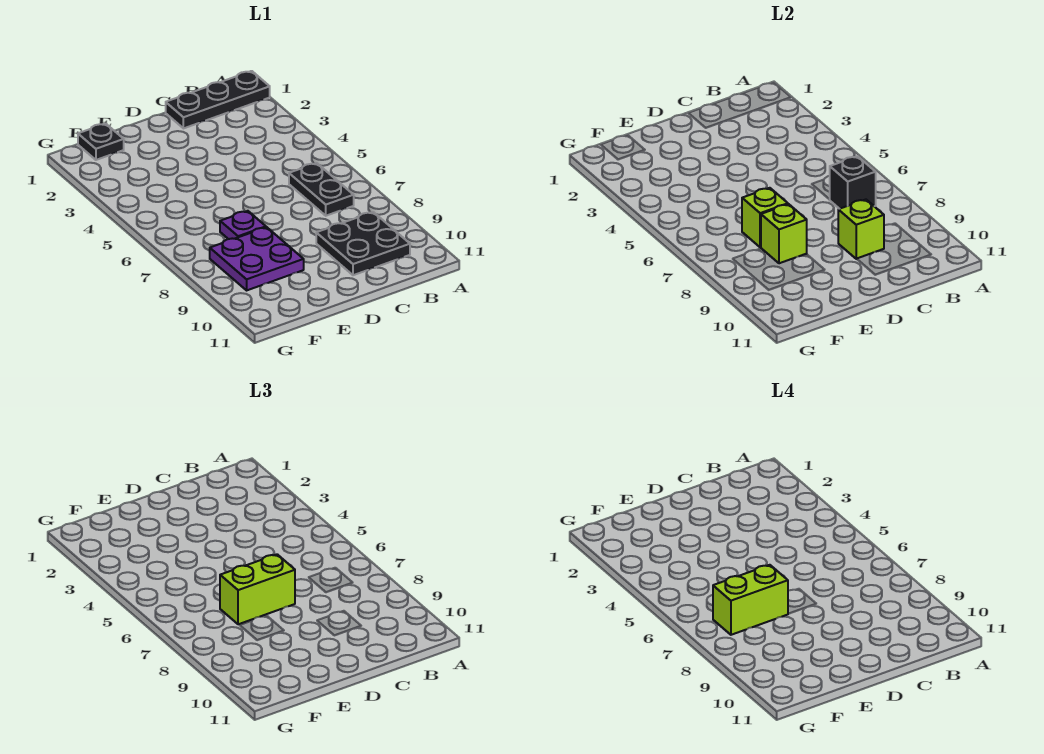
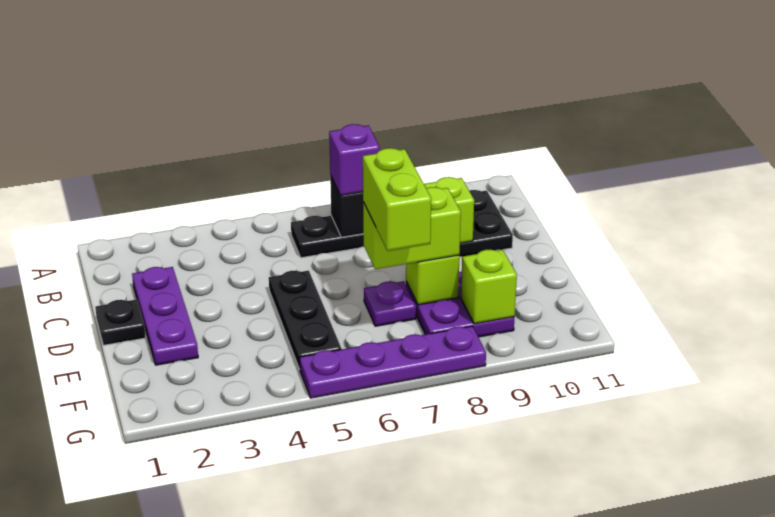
black plate A1:C1 level 1 -> black plate D5:F5 level 1
none -> purple brick B7 level 3
none -> purple plate C2:E2 level 1
lime brick D7:E7 level 3 -> lime brick E7:E8 level 3
lime brick E7 level 2 -> lime brick F9 level 2
black plate F1 level 1 -> black plate D1 level 1
none -> purple plate G5:G8 level 1

